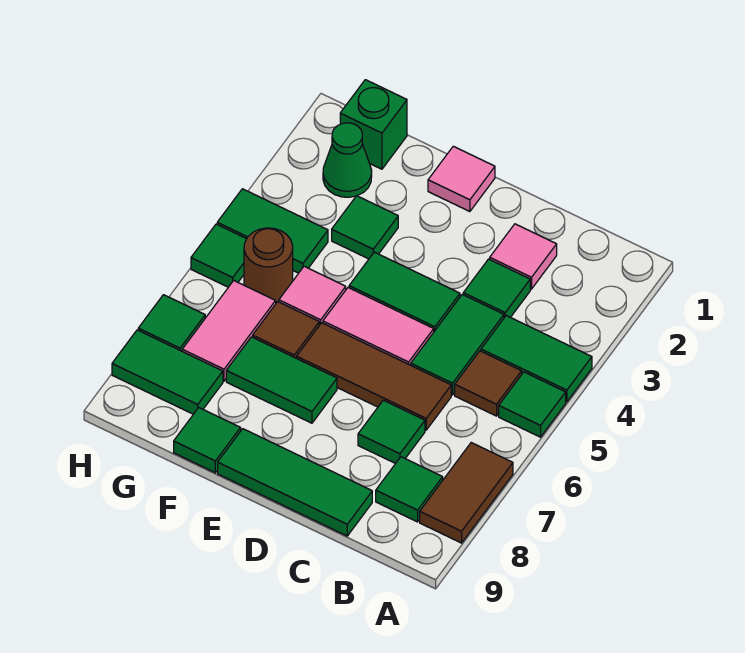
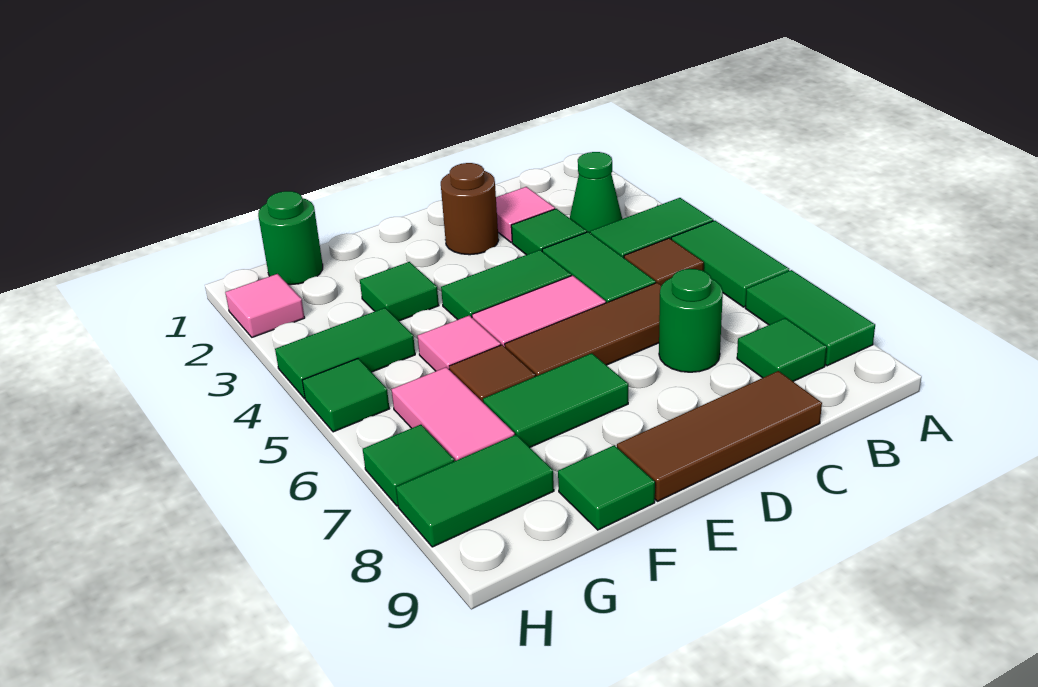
green tile A5 level 1 -> green tile A5:A6 level 1
brown tile A7:A8 level 1 -> green tile A7:A8 level 1
green tile C7 level 1 -> green round brick C7 level 1
green tile C9:E9 level 1 -> brown tile C9:E9 level 1
pink tile E1 level 1 -> pink tile H2 level 1
green brick G1 level 1 -> green round brick G1 level 1
green cone G2 level 1 -> green cone B3 level 1
brown round brick G5 level 1 -> brown round brick D2 level 1

